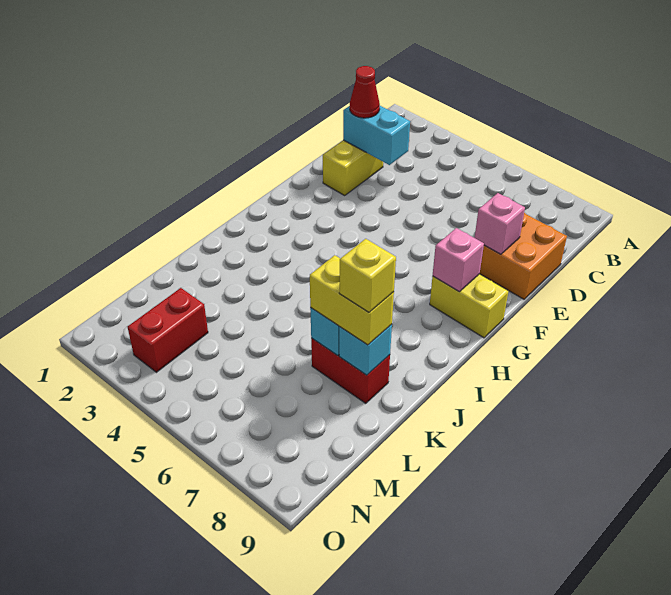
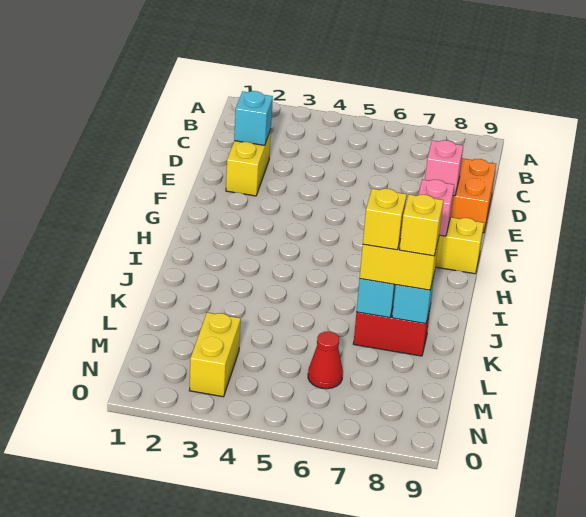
cyan brick D2:D3 level 2 -> cyan brick D2 level 2
red cone D2 level 3 -> red cone M6 level 1
none -> yellow brick K7 level 4
red brick M3:N3 level 1 -> yellow brick M3:N3 level 1

